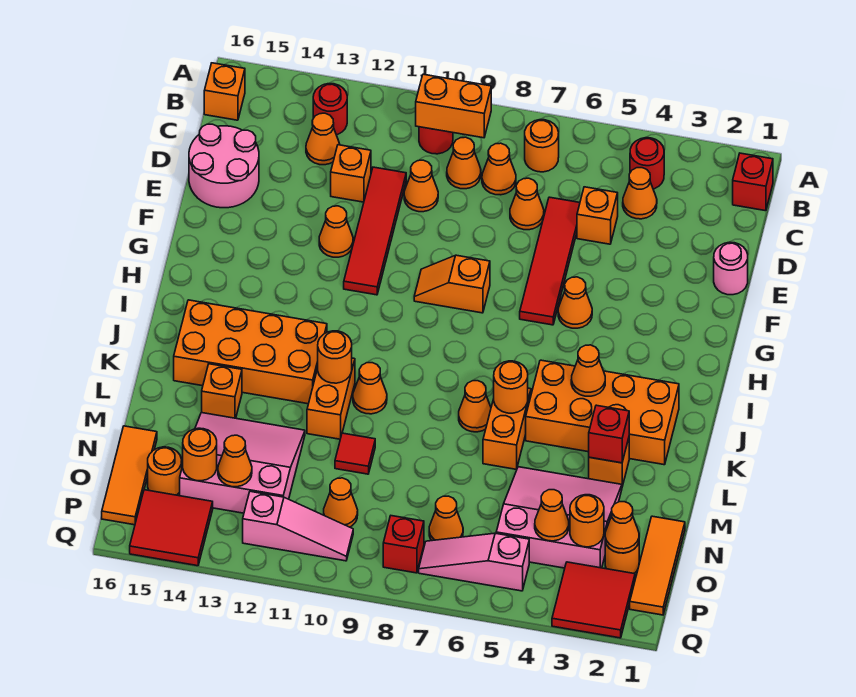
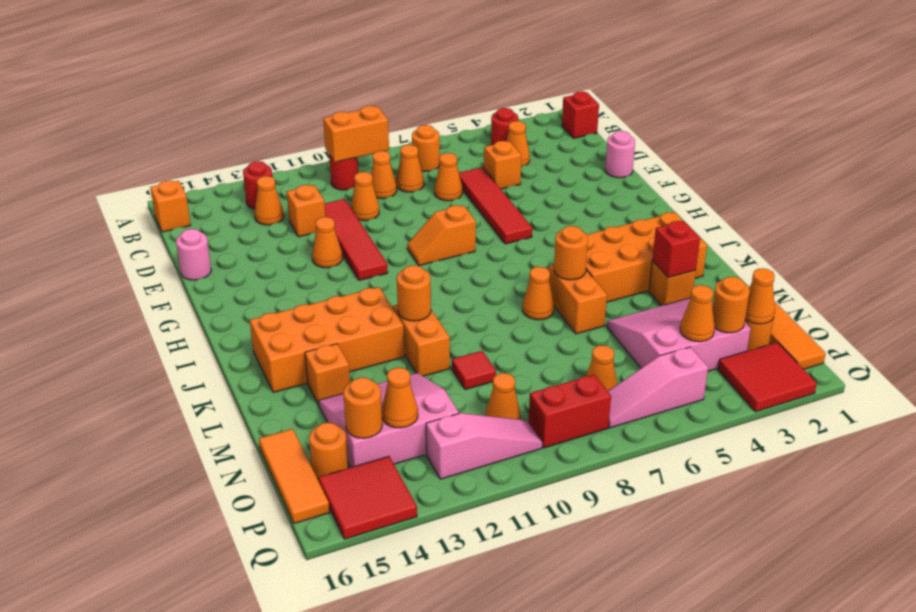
pink round brick D15:E16 level 1 -> pink round brick E16 level 1
orange cone G5 level 1 -> none
orange cone J4 level 2 -> none
orange cone K10 level 1 -> none
red brick P8 level 1 -> red brick P8:P9 level 1

